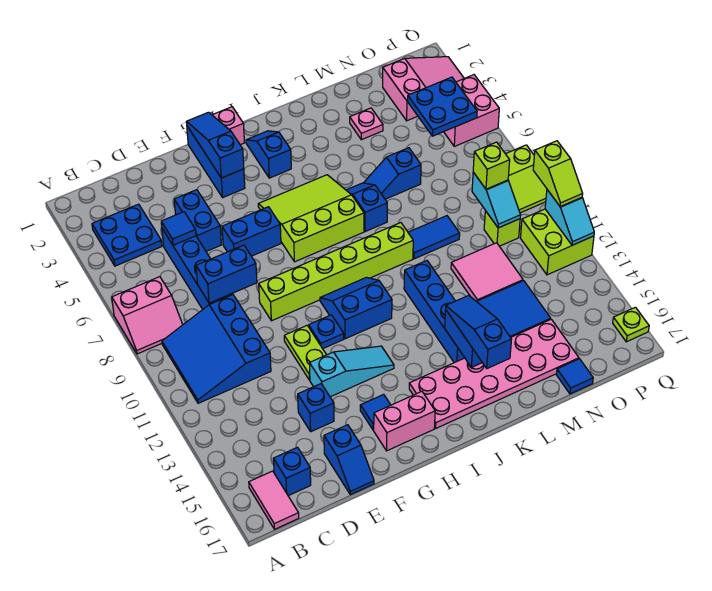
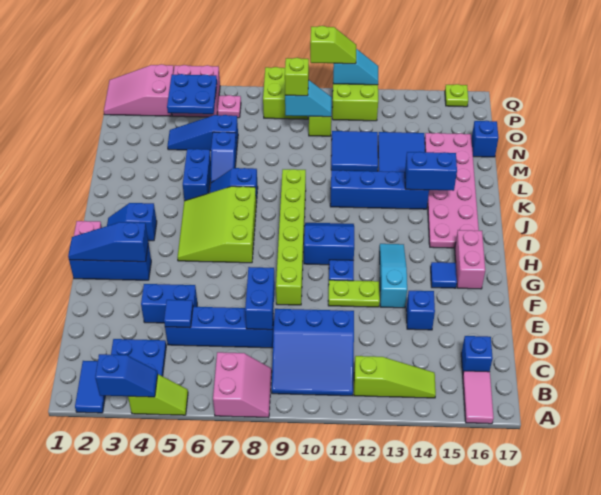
none -> lime slope A4:A5 level 1 top 4
none -> lime slope B12:B14 level 1 top 12
pink tile B16:B17 level 1 -> pink tile A16:B16 level 1
blue slope E16:E17 level 1 top 16 -> blue slope A3:A4 level 2 top 3
blue brick F6:G6 level 1 -> blue brick K5:L5 level 1
blue slope H10:I11 level 1 top 11 -> blue slope H10:I11 level 1 top H
blue slope K14:K16 level 3 top 16 -> blue slope N4:N6 level 1 top 6
blue tile L9:M9 level 1 -> blue tile A2:B2 level 1
pink plate M3 level 1 -> pink plate P6 level 1
pink tile M11:N12 level 1 -> blue tile M11:N12 level 1
blue tile N17 level 1 -> blue brick N17 level 1
pink slope O2:Q3 level 1 top O -> pink slope P1:Q3 level 1 top 3

